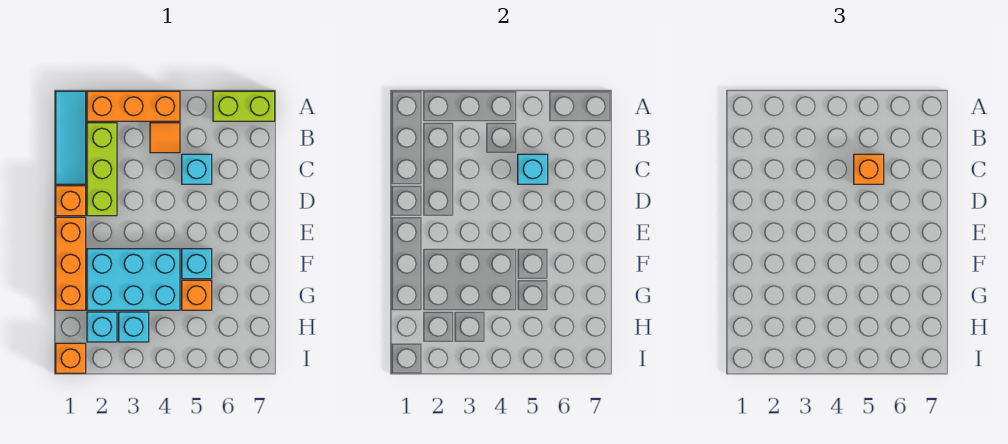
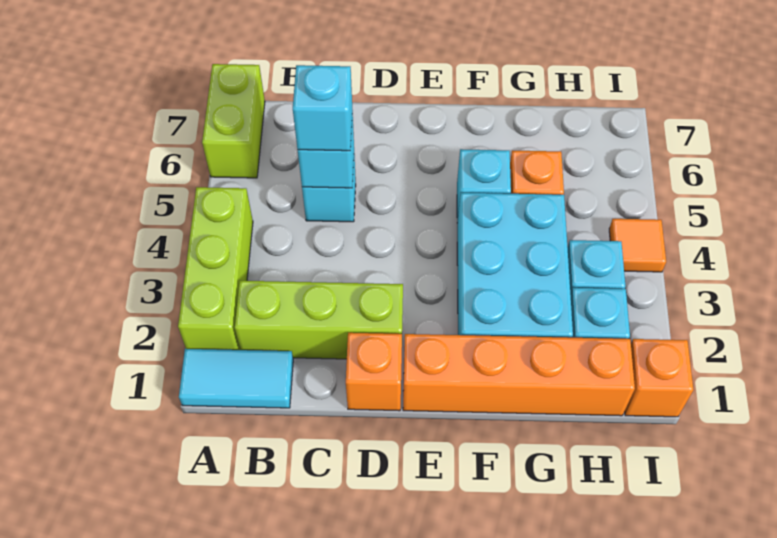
cyan tile A1:C1 level 1 -> cyan tile A1:B1 level 1
orange brick A2:A4 level 1 -> lime brick A2:A4 level 1
orange tile B4 level 1 -> orange tile I4 level 1
orange brick C5 level 3 -> cyan brick C5 level 3
orange brick E1:G1 level 1 -> orange brick E1:H1 level 1

